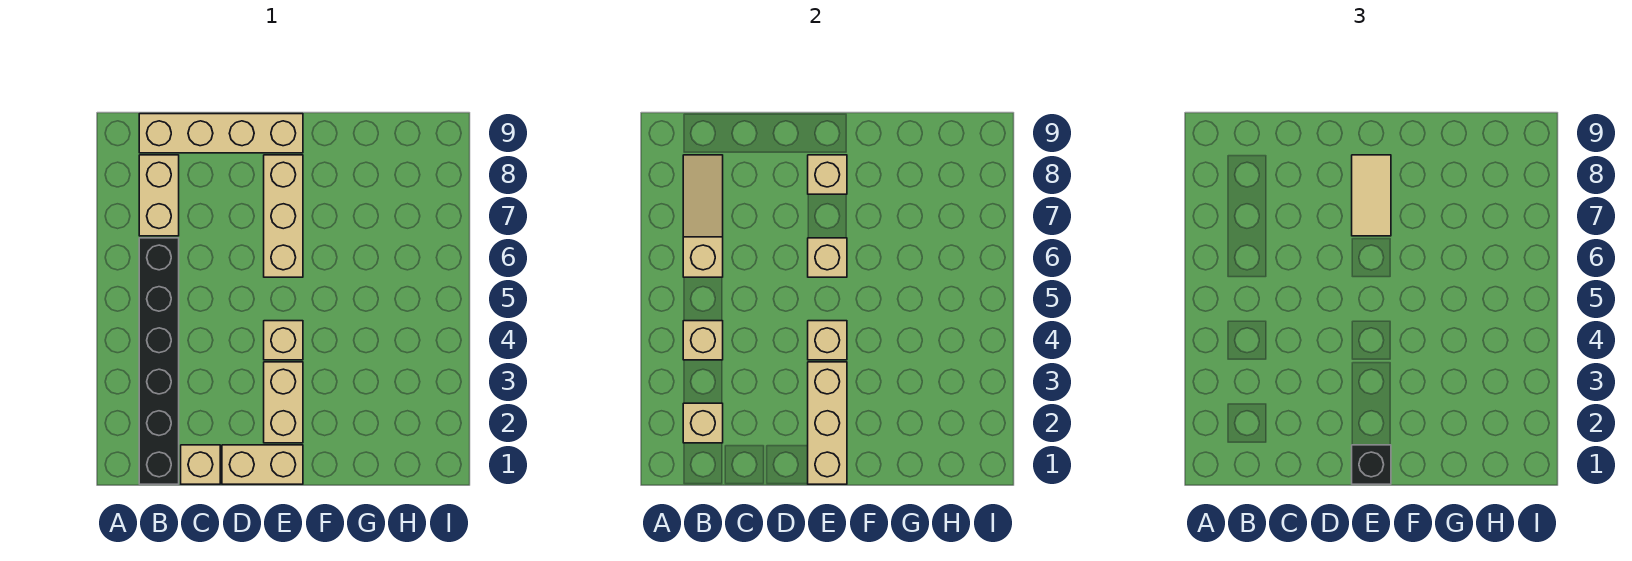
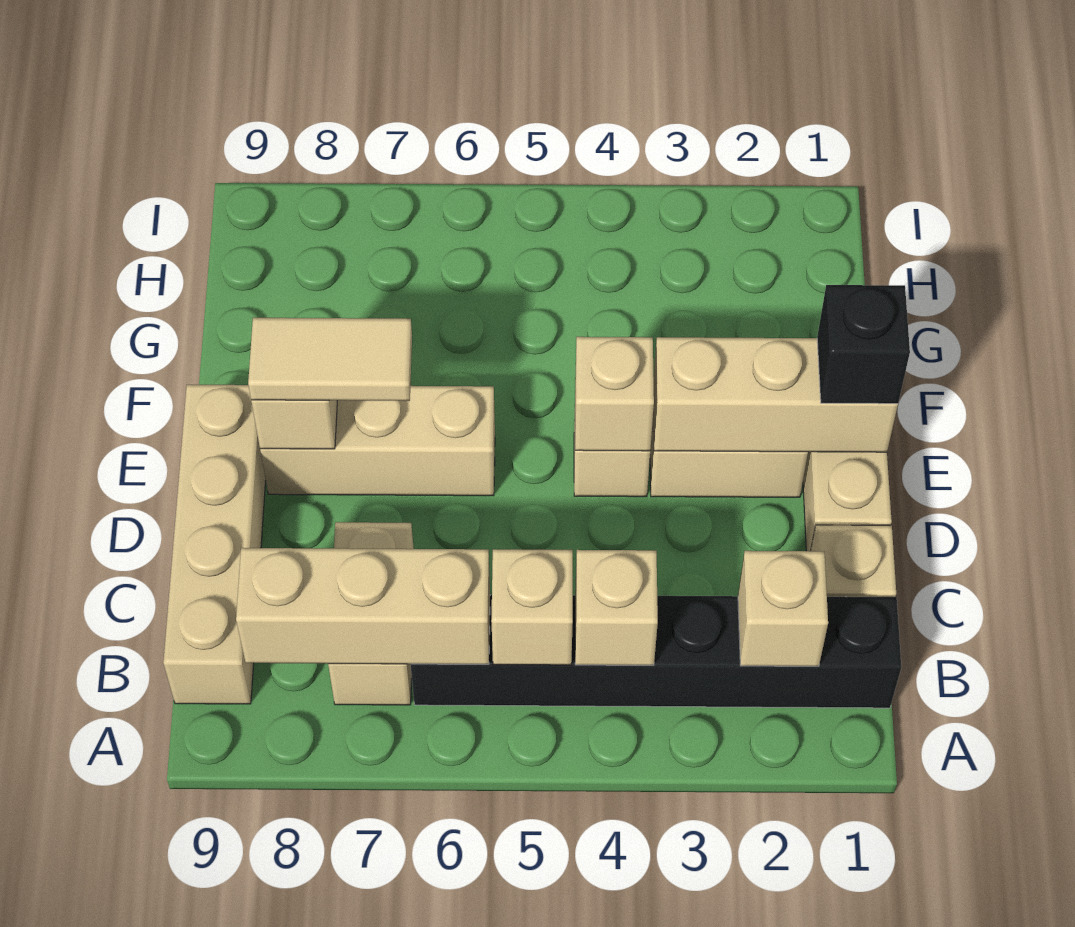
tan slope B6:B8 level 2 top 6 -> tan brick B6:B8 level 2
tan brick B7:B8 level 1 -> tan brick B7:C7 level 1
tan brick E6 level 2 -> tan brick B5 level 2

